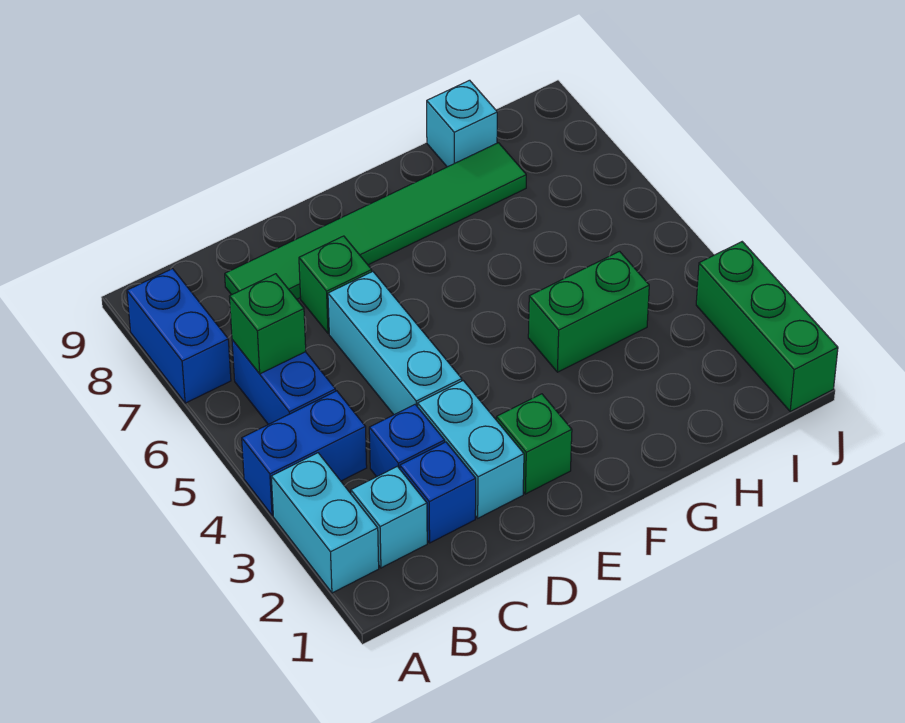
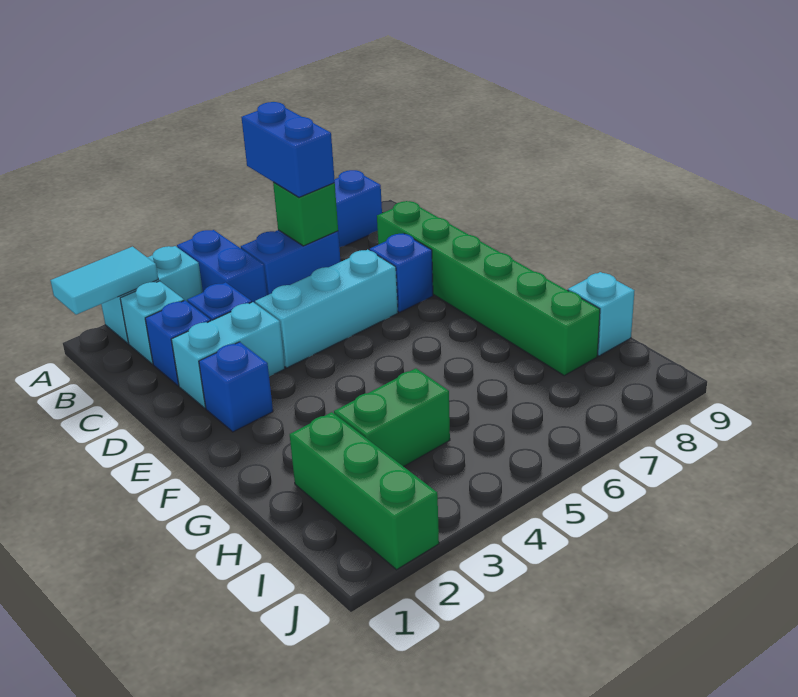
none -> cyan tile A1:A2 level 2
none -> blue brick A6:B6 level 3
green tile C8:H8 level 1 -> green brick C8:H8 level 1
green brick D7 level 1 -> blue brick D7 level 1
green brick E2 level 1 -> blue brick E2 level 1
green brick G4:H4 level 1 -> green brick H3:H4 level 1
green brick J1:J3 level 1 -> green brick H2:J2 level 1

